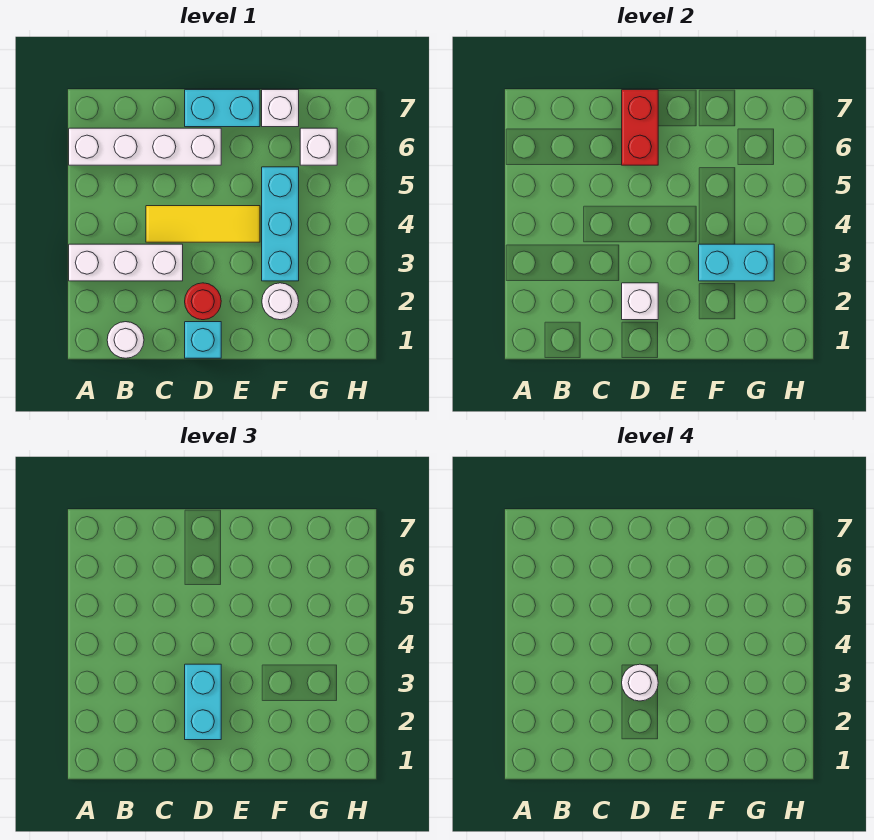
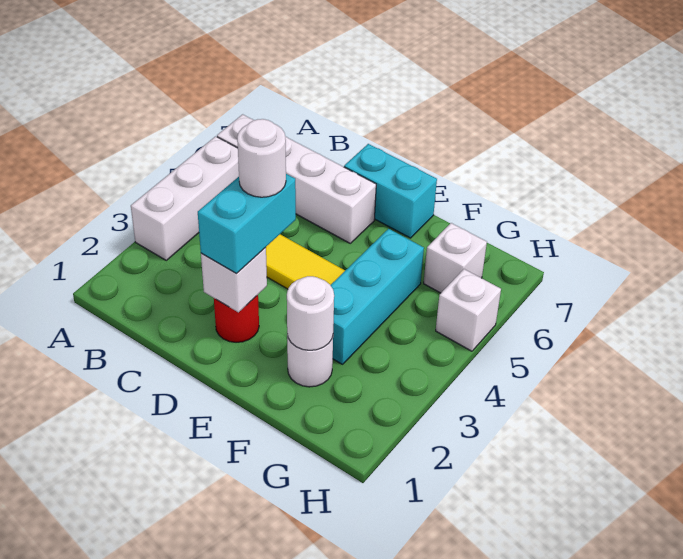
white brick A3:C3 level 1 -> white brick A3:A5 level 1
white round brick B1 level 1 -> white round brick F2 level 2
cyan brick D1 level 1 -> none
red brick D6:D7 level 2 -> none
cyan brick F3:G3 level 2 -> none
white brick F7 level 1 -> white brick H5 level 1

